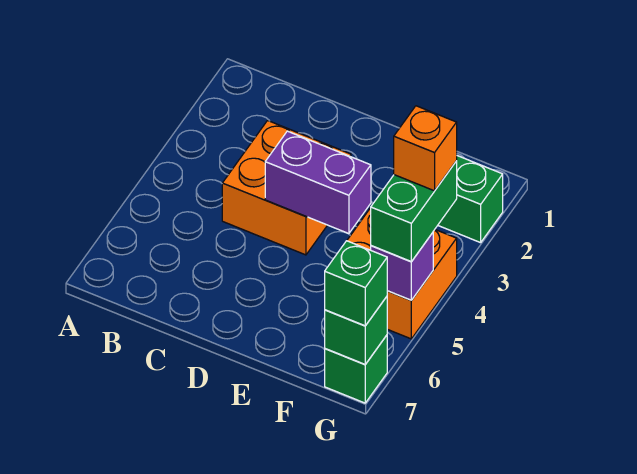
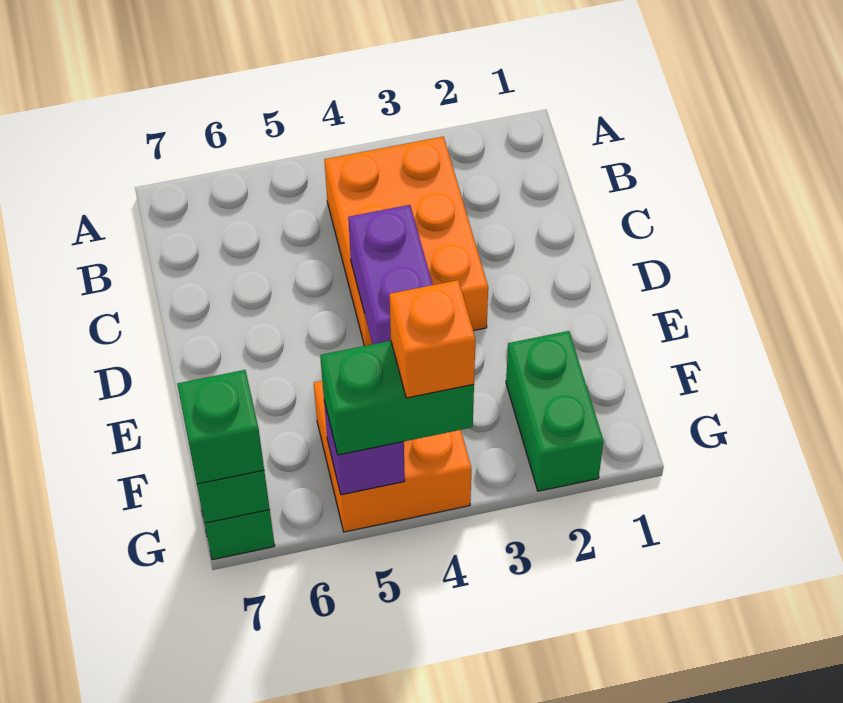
orange brick C3:D4 level 1 -> orange brick B3:D4 level 1

